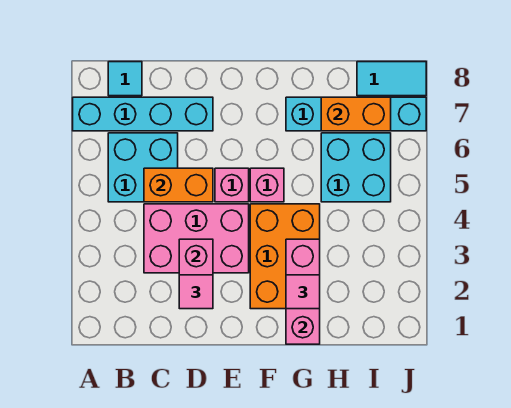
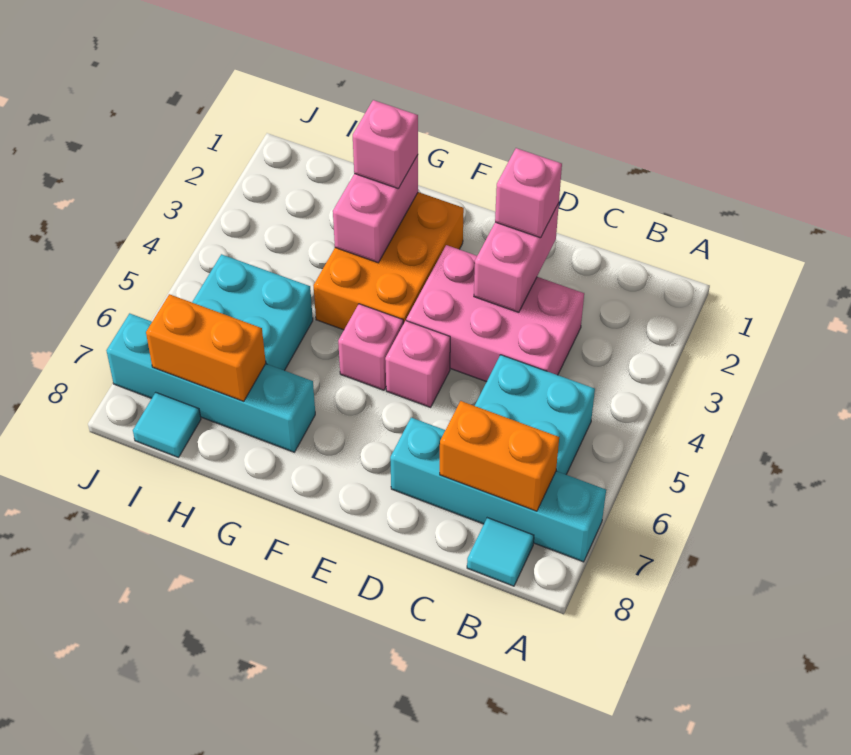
orange brick C5:D5 level 2 -> orange brick B7:C7 level 2
pink tile D2 level 3 -> pink brick D2 level 3
pink brick G1:G3 level 2 -> pink brick G2:G3 level 2
pink tile G2 level 3 -> pink brick G2 level 3
cyan tile I8:J8 level 1 -> cyan tile I8 level 1

